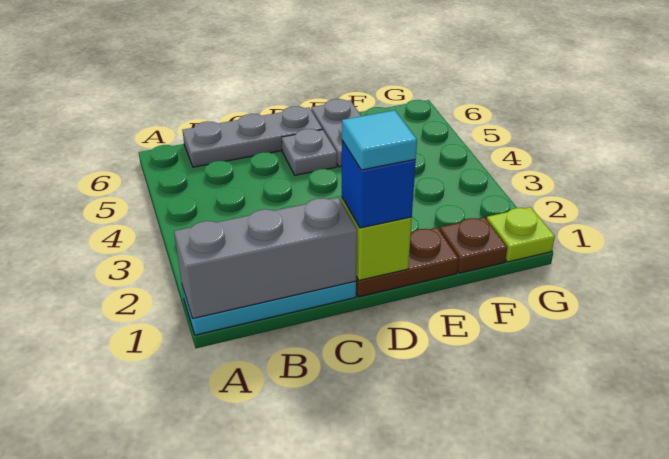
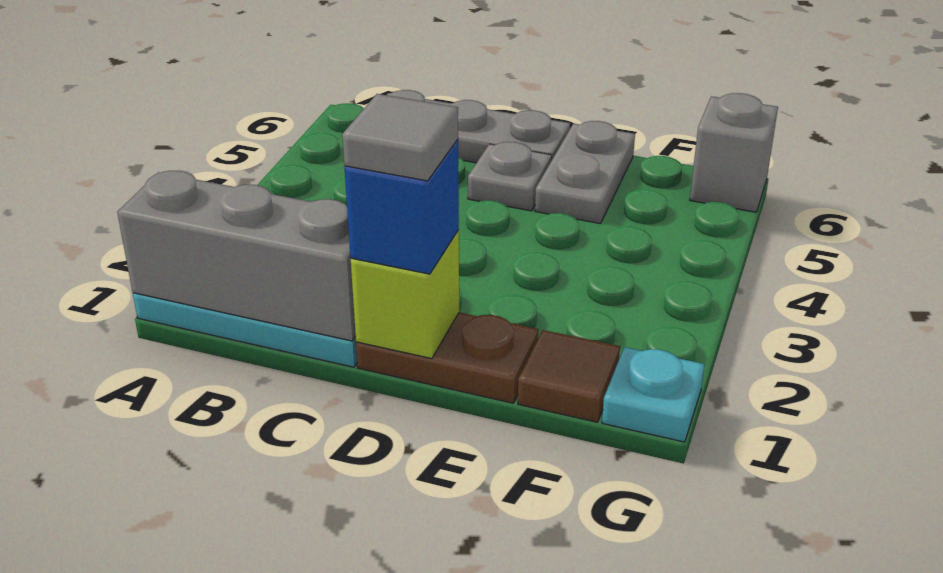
cyan tile D1 level 4 -> grey tile D1 level 4
brown plate F1 level 1 -> brown tile F1 level 1
lime plate G1 level 1 -> cyan plate G1 level 1
none -> grey brick G6 level 1

